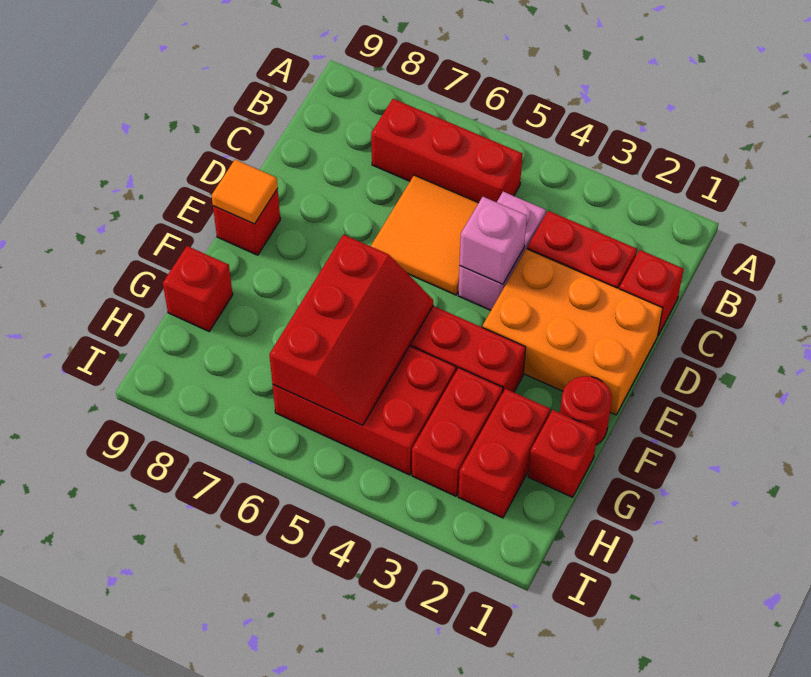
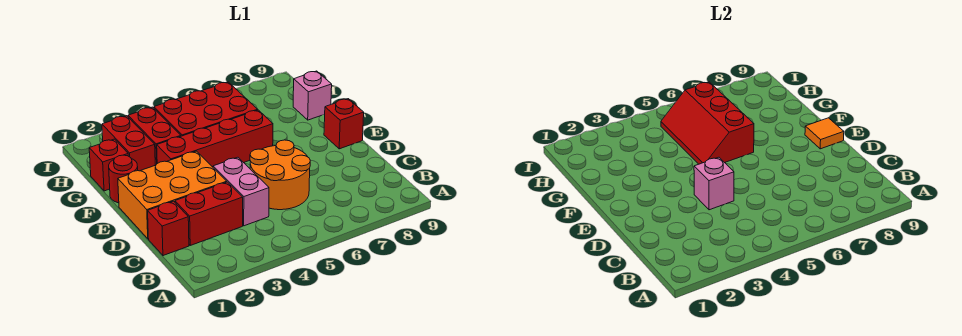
red brick B5:B7 level 1 -> none
orange tile C5:D6 level 1 -> orange round brick C5:D6 level 1
red brick G9 level 1 -> pink brick G9 level 1

